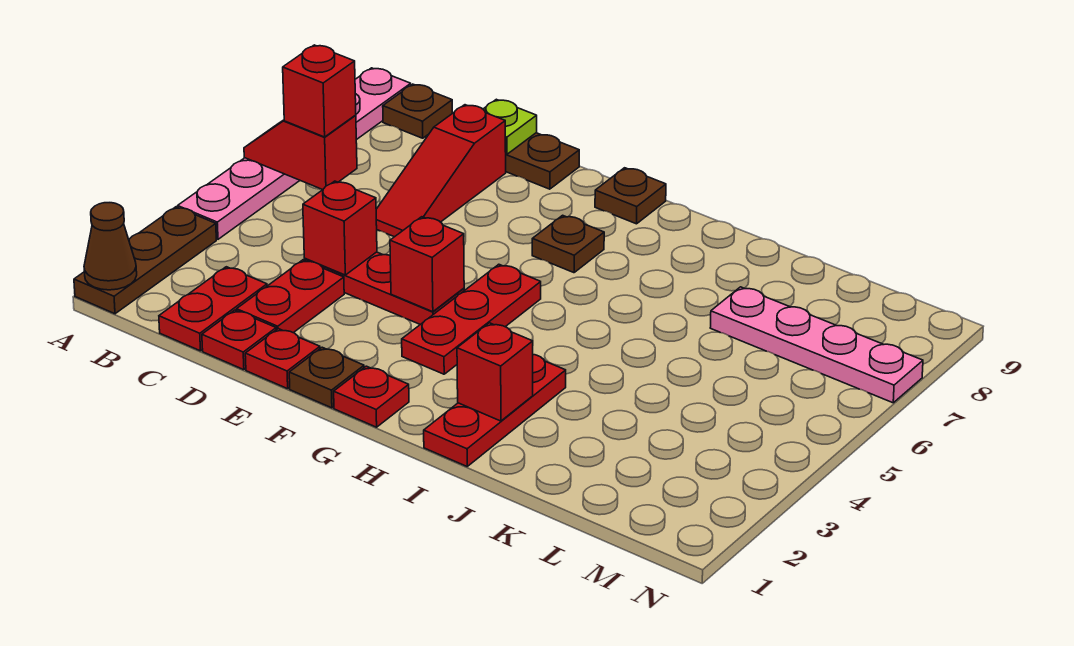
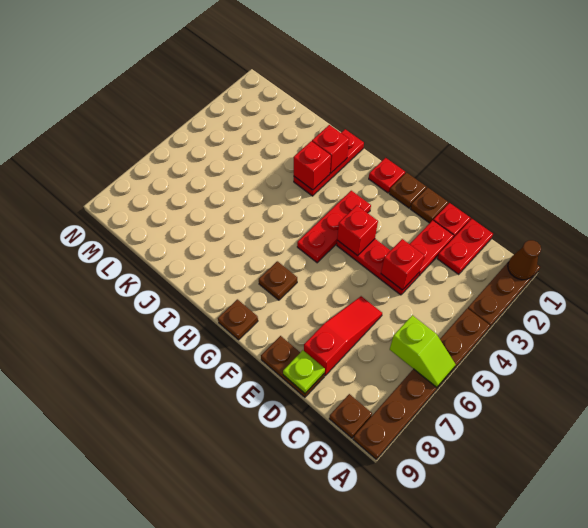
pink plate A4:A9 level 1 -> brown plate A4:A9 level 1
red slope A6:B6 level 2 top B -> lime slope A6:B6 level 2 top B
red brick B6 level 3 -> red brick I3 level 2
red plate E1 level 1 -> brown plate E1 level 1
pink plate K7:N7 level 1 -> none

